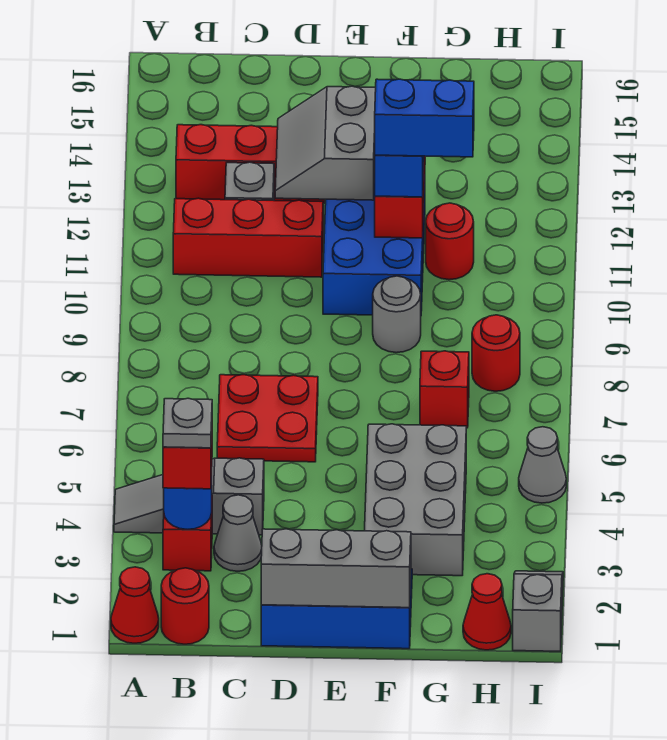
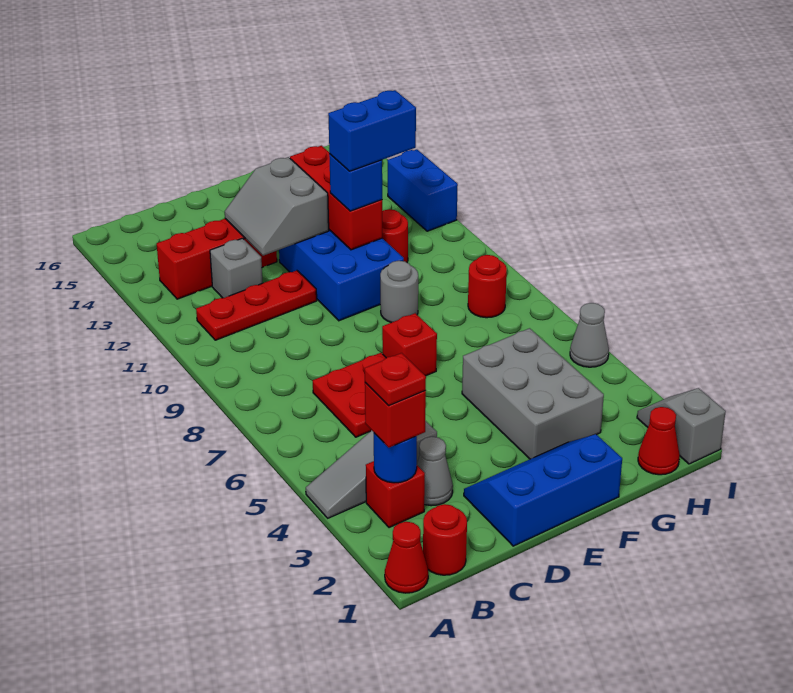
grey plate B3 level 4 -> red plate B3 level 4
red brick B11:D11 level 1 -> red plate B11:D11 level 1
grey brick D1:F1 level 2 -> none
red brick G7 level 1 -> red brick E7 level 1
none -> blue brick I12:I13 level 1

